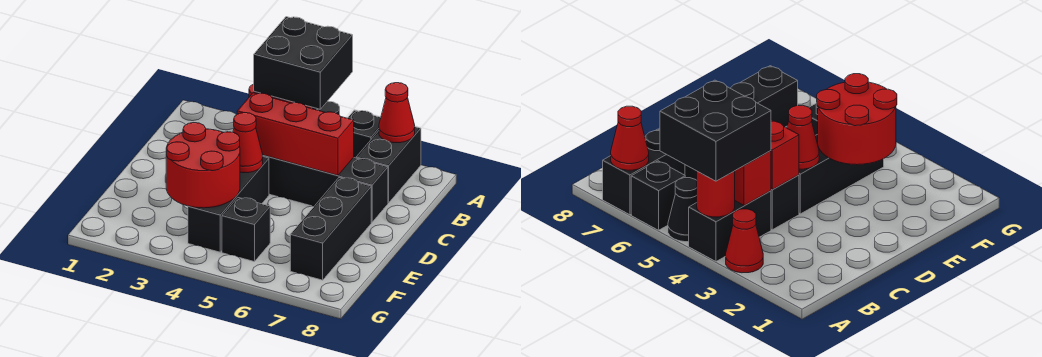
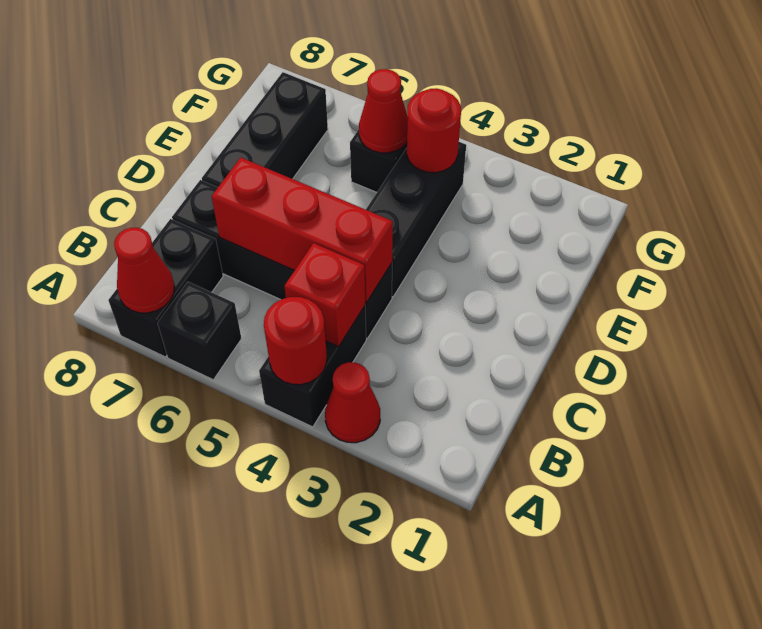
black brick A4:B5 level 3 -> none
black cone A5 level 1 -> none
red cone D4 level 2 -> red cone F5 level 2
red round brick E3:F4 level 2 -> red round brick F4 level 2

